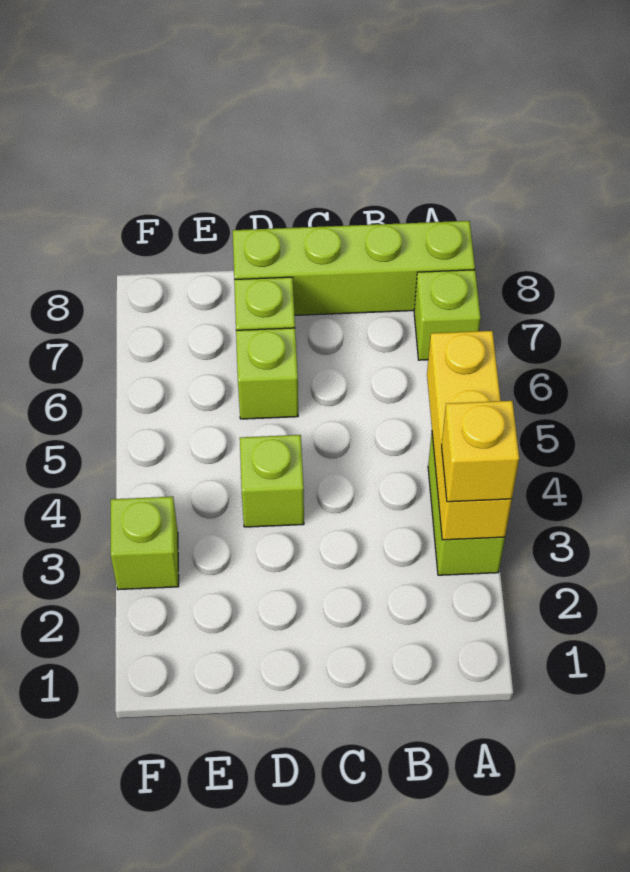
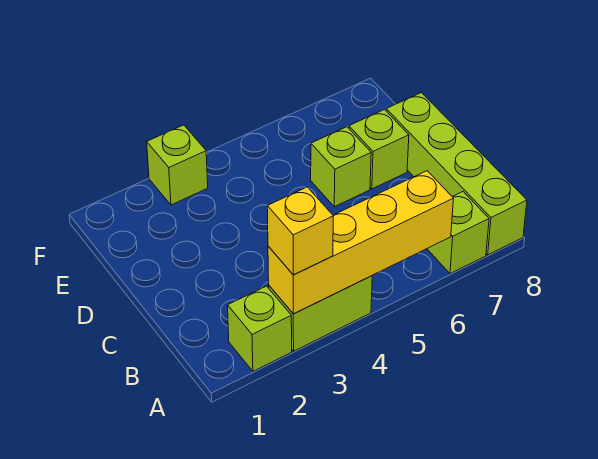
yellow brick A3:A5 level 2 -> yellow brick A3:A6 level 2
lime brick D4 level 1 -> lime brick A2 level 1

